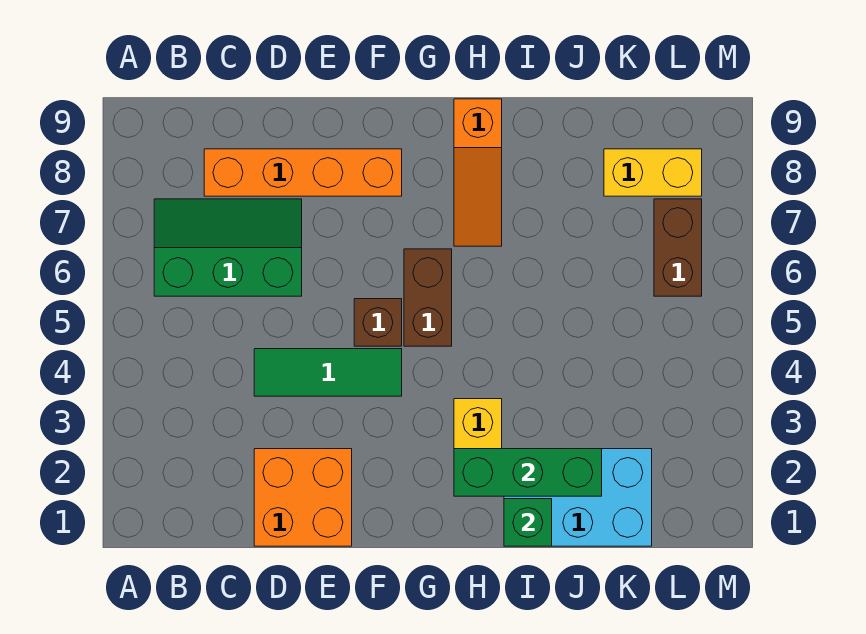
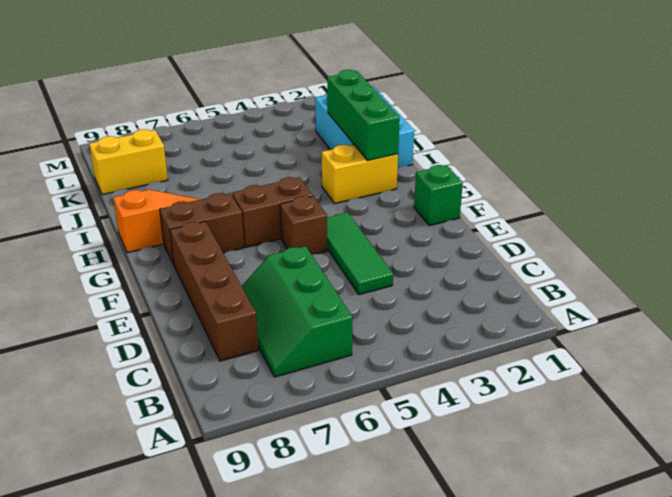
orange brick C8:F8 level 1 -> brown brick C8:F8 level 1
orange brick D1:E2 level 1 -> none
green brick I1 level 2 -> green brick F1 level 1
yellow brick K8:L8 level 1 -> yellow brick K8:K9 level 1
brown brick L6:L7 level 1 -> brown brick G7:G8 level 1

